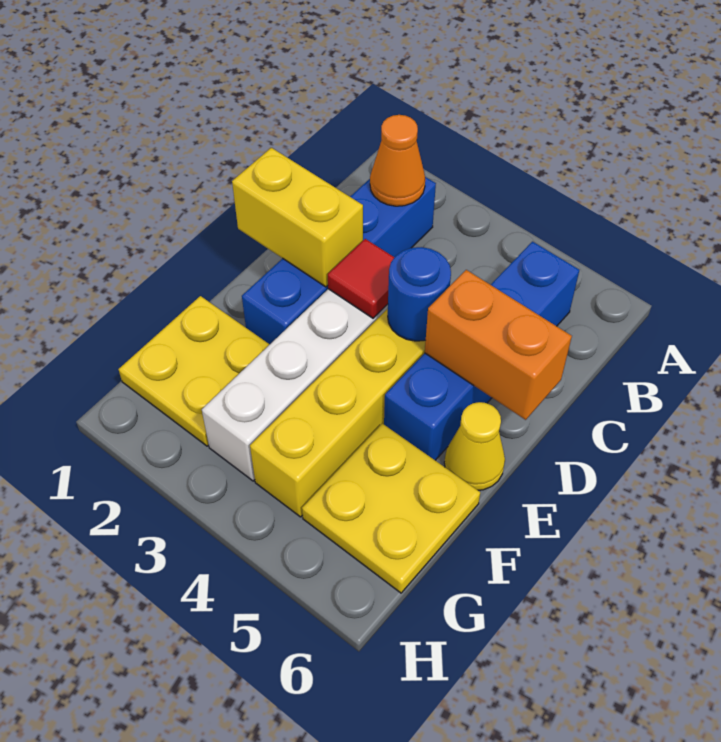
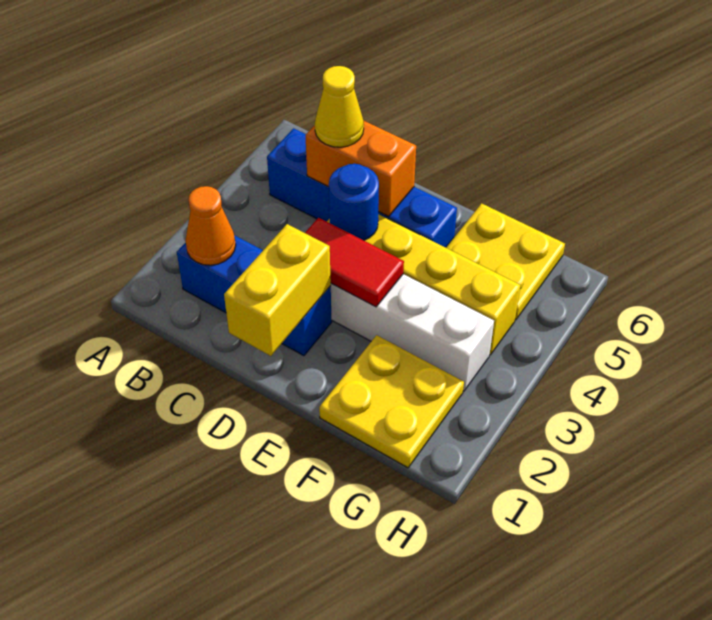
blue brick B2:E2 level 1 -> blue brick B2:D2 level 1
red tile D3 level 2 -> red tile D3:E3 level 2
orange brick D5:D6 level 2 -> orange brick C5:D5 level 2
yellow cone E6 level 1 -> yellow cone C5 level 3

